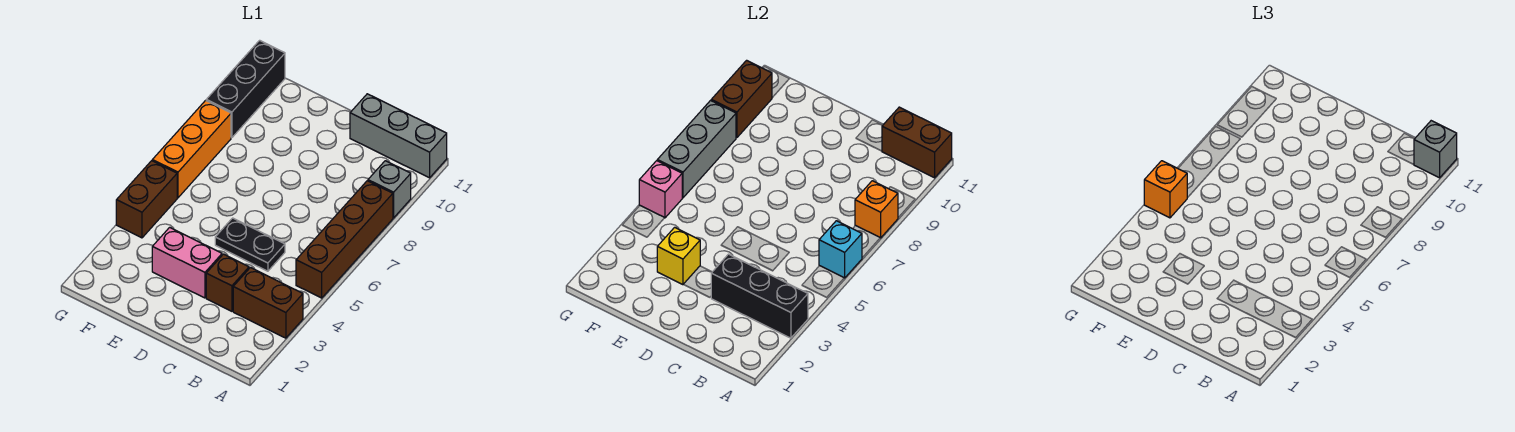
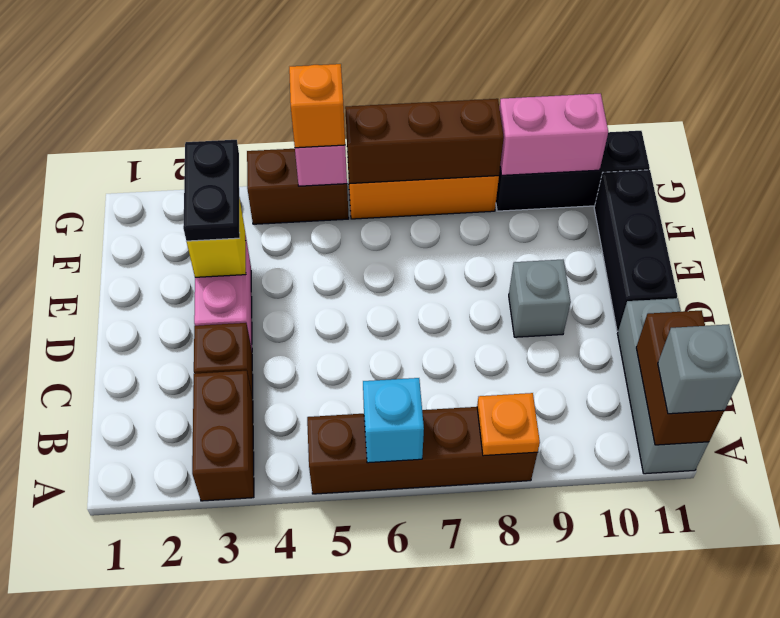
black brick A3:C3 level 2 -> black brick D11:F11 level 1
orange brick A8 level 2 -> orange plate A8 level 2
grey brick A9 level 1 -> grey brick D9 level 1
black plate C5:D5 level 1 -> black plate E3:F3 level 3
grey brick G6:G8 level 2 -> brown brick G6:G8 level 2
brown brick G9:G10 level 2 -> pink brick G9:G10 level 2

